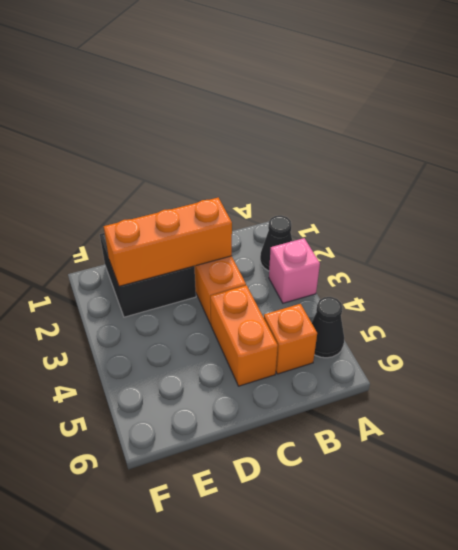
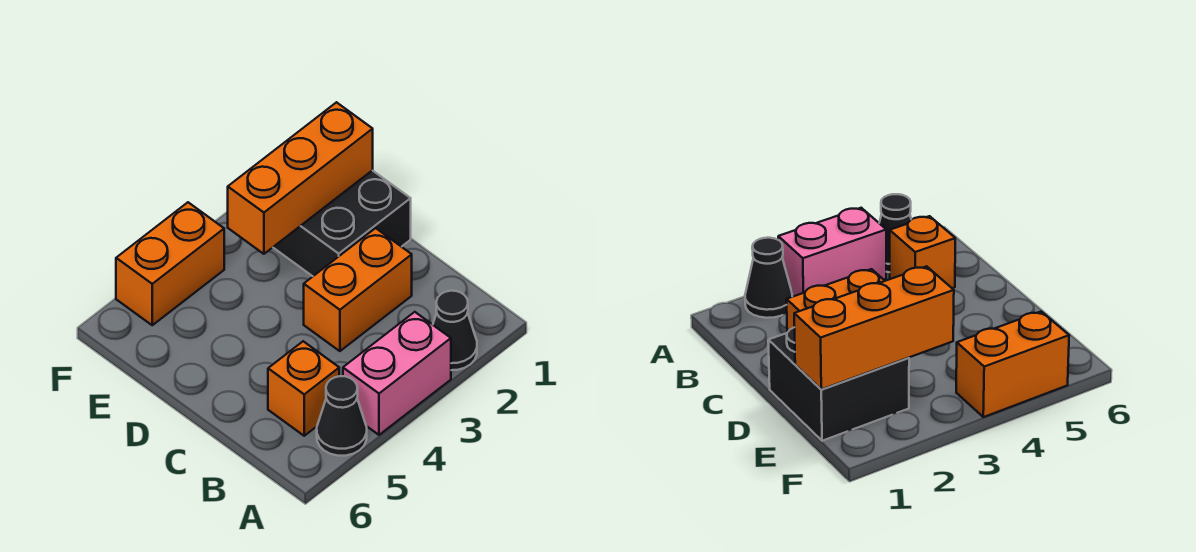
pink brick A3 level 1 -> pink brick A3:A4 level 1
orange brick C2:E2 level 2 -> orange brick E1:E3 level 2
orange brick C4:C5 level 1 -> orange brick F4:F5 level 1

